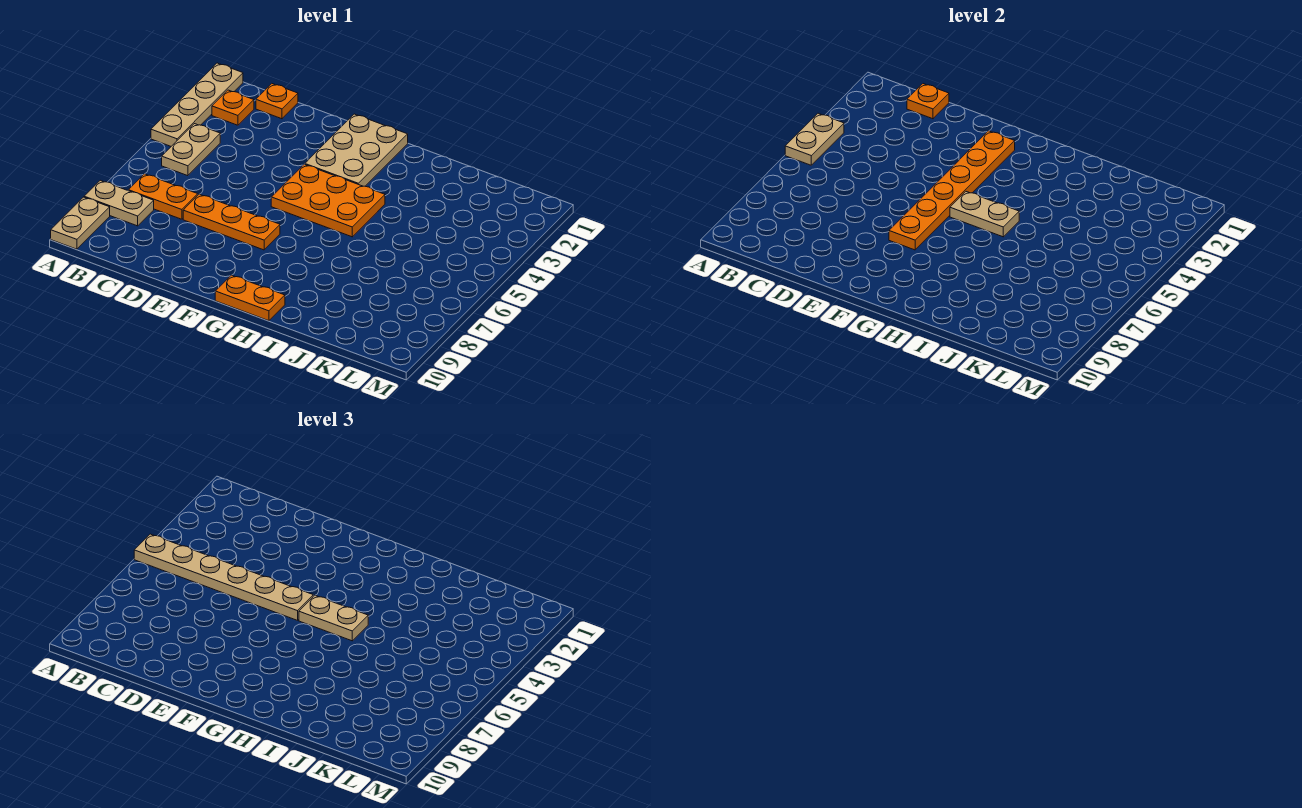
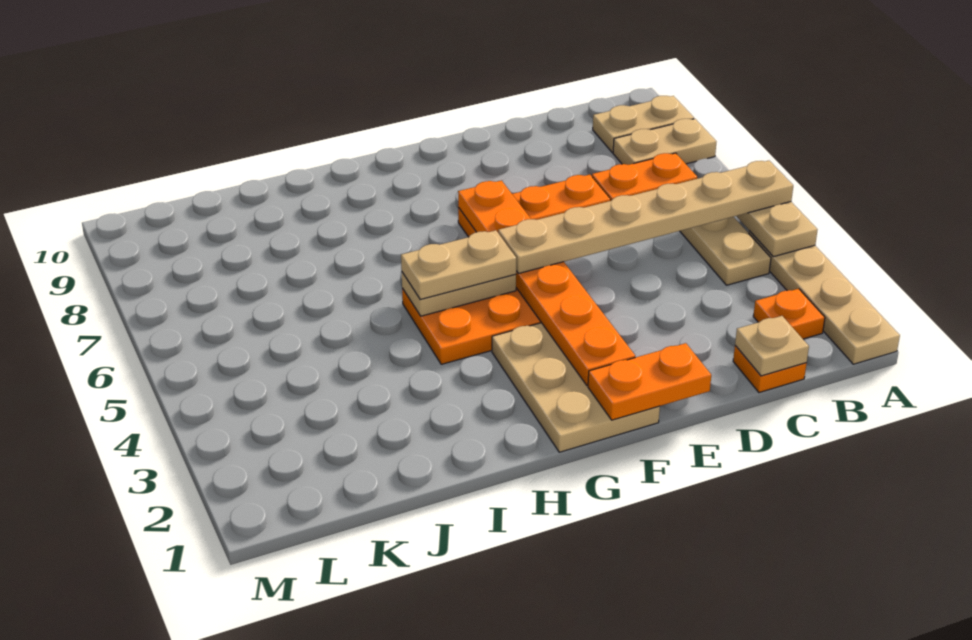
tan plate A9:A10 level 1 -> tan plate A9:B9 level 1
orange plate C1 level 2 -> tan plate C1 level 2
orange plate G10:H10 level 1 -> orange plate E1:F1 level 2

